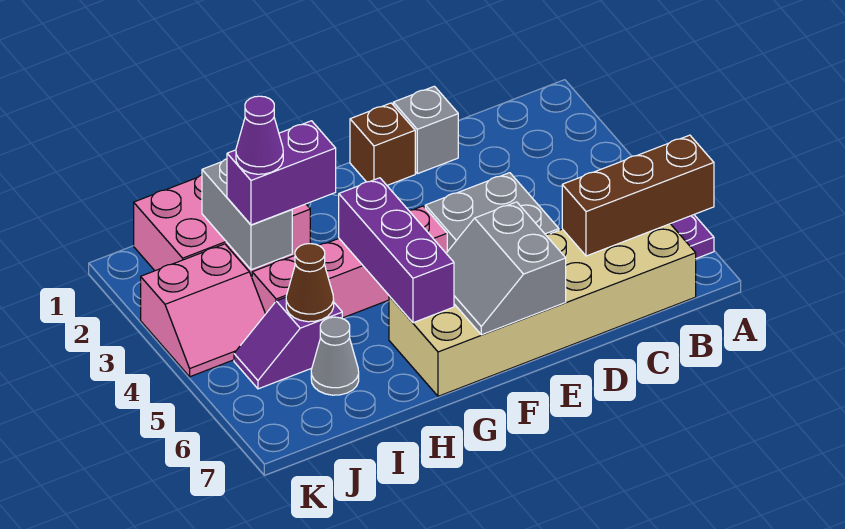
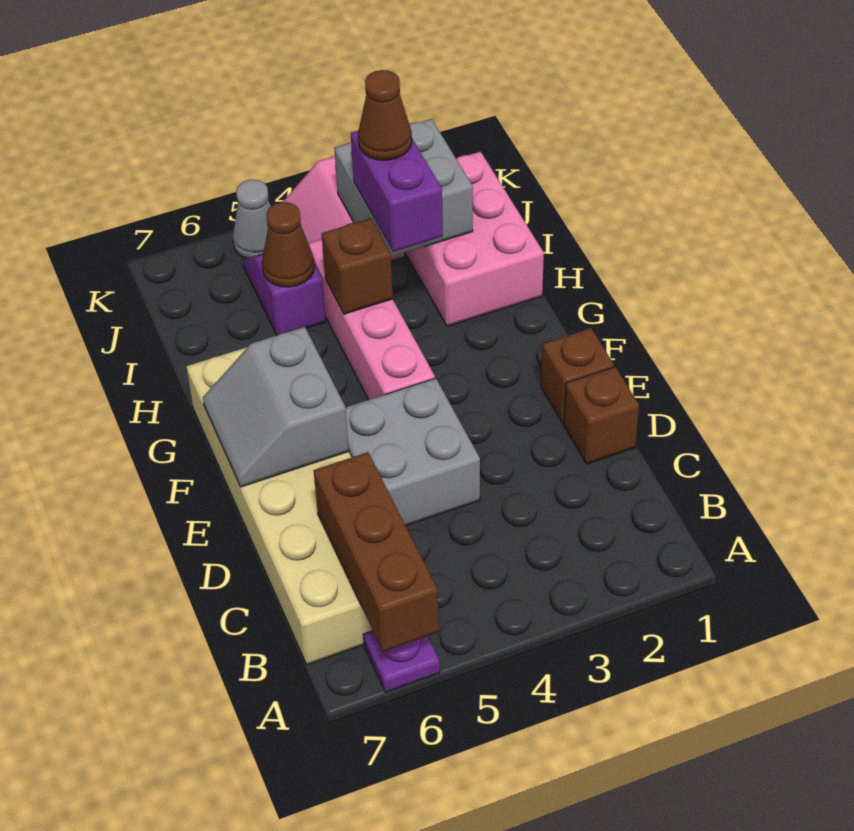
grey brick D1 level 1 -> brown brick D1 level 1
grey slope E6:F7 level 2 top E -> grey slope E6:F7 level 2 top 6
purple brick G4:G6 level 2 -> none
none -> brown brick H4 level 2
grey brick I2:I3 level 2 -> grey brick I2:J3 level 2
purple cone I3 level 4 -> brown cone I3 level 4
grey cone I6 level 1 -> grey cone K5 level 1

